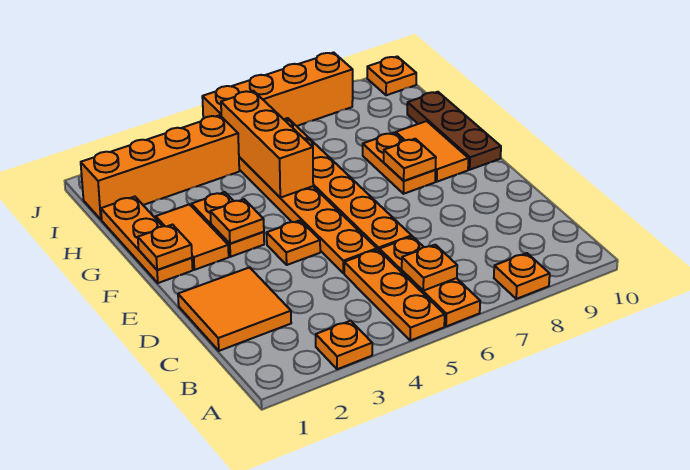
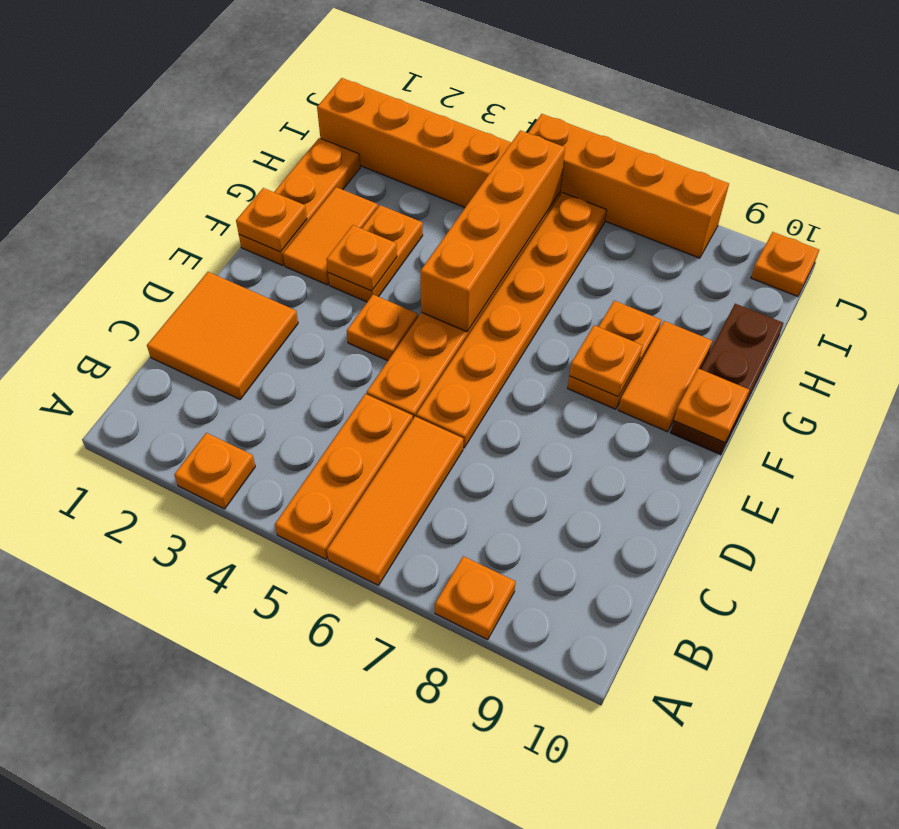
orange plate A6:C6 level 1 -> orange tile A6:C6 level 1
orange plate B6 level 2 -> orange plate F10 level 2
orange brick G5:I5 level 2 -> orange brick F5:I5 level 2

